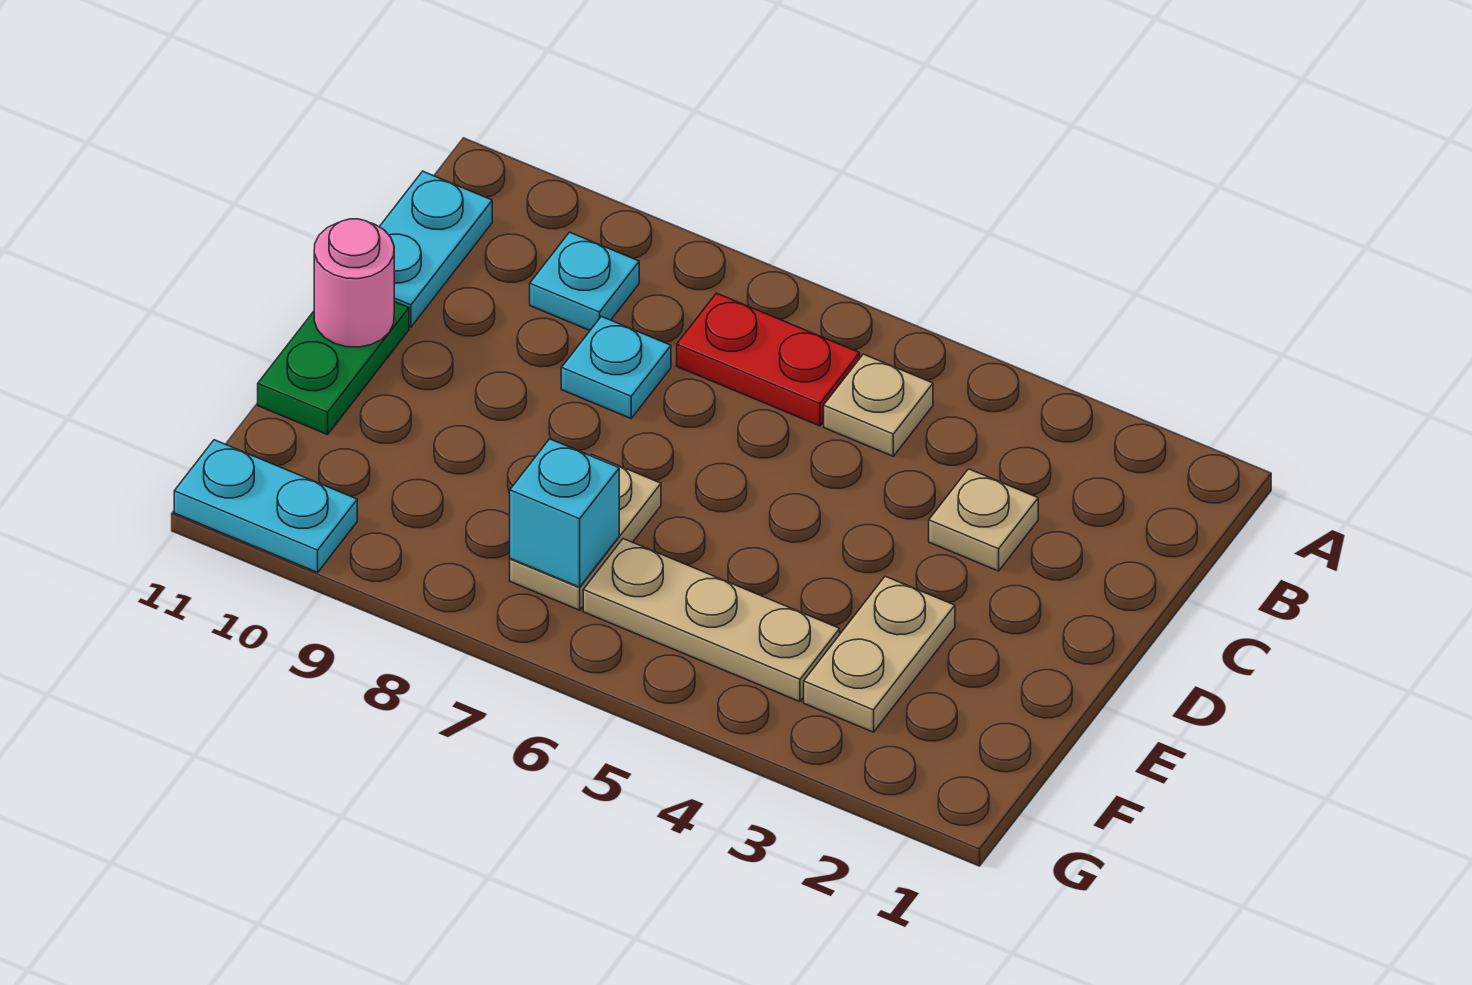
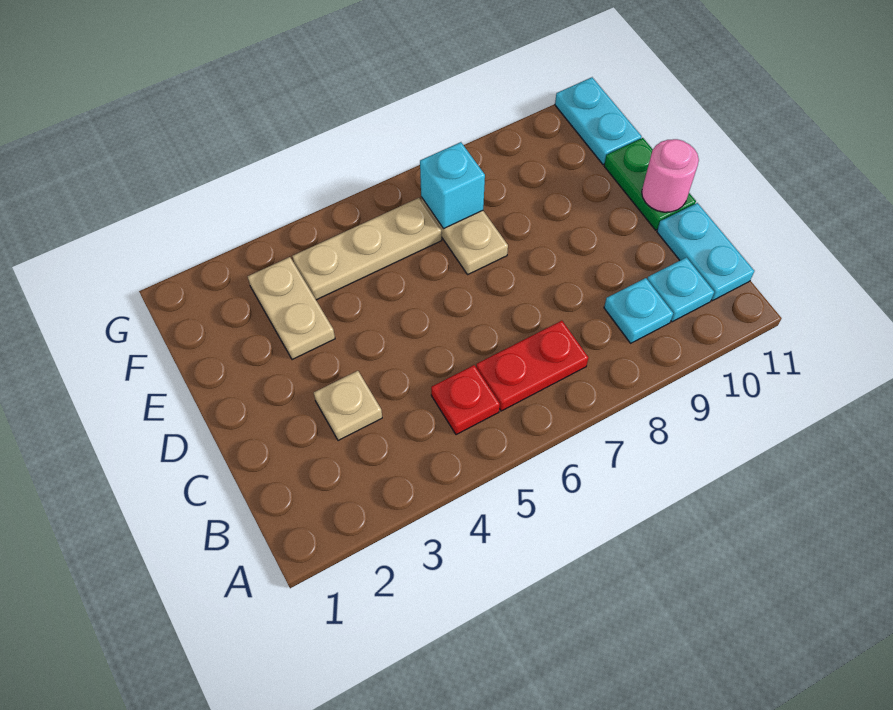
tan plate B5 level 1 -> red plate B5 level 1
cyan plate C8 level 1 -> cyan plate B10 level 1
cyan plate G10:G11 level 1 -> cyan plate F11:G11 level 1

